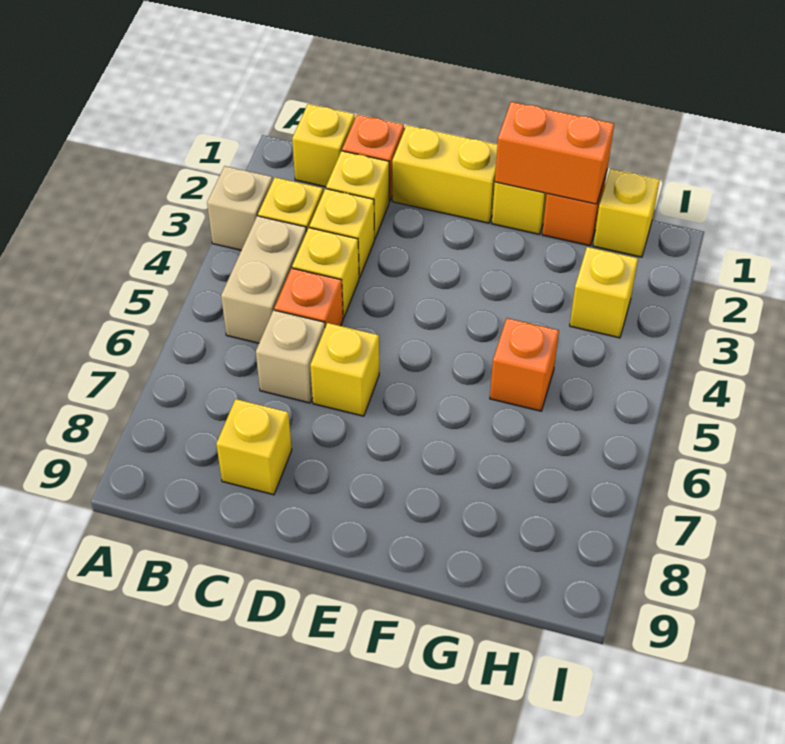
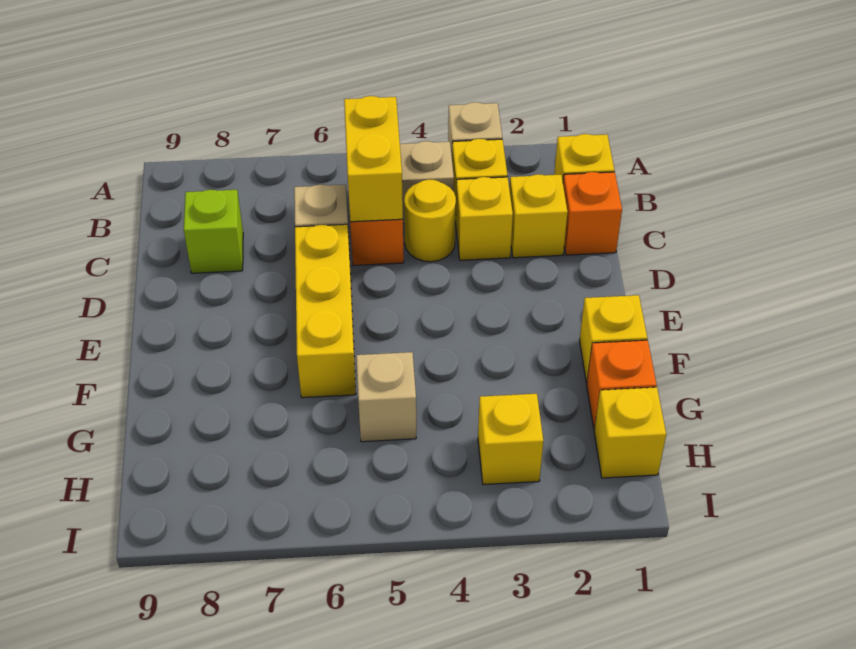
yellow brick C4 level 1 -> yellow round brick C4 level 1
yellow brick C8 level 1 -> lime brick C8 level 1
yellow brick D1:E1 level 1 -> yellow brick B5:C5 level 2
yellow brick D6 level 1 -> yellow brick D6:F6 level 1
orange brick F1:G1 level 2 -> none
orange brick G5 level 1 -> tan brick G5 level 1

